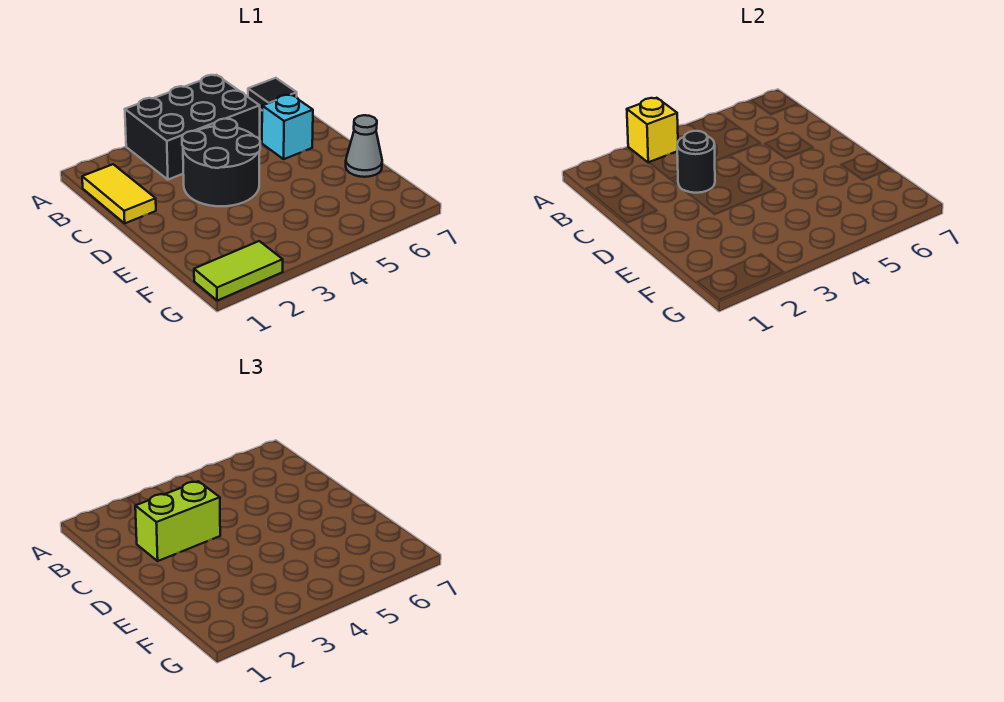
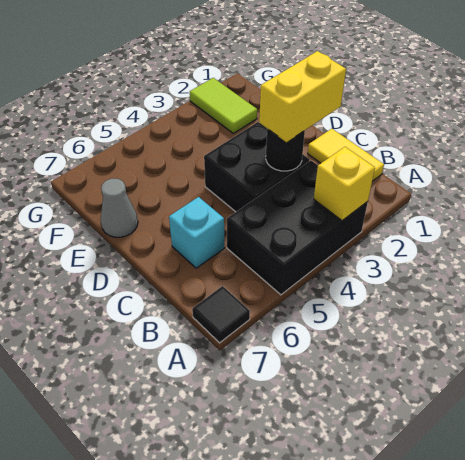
lime brick C2:C3 level 3 -> yellow brick C2:C3 level 3
black round brick C3:D4 level 1 -> black brick C3:D4 level 1
lime tile G1:G2 level 1 -> lime tile F2:G2 level 1

